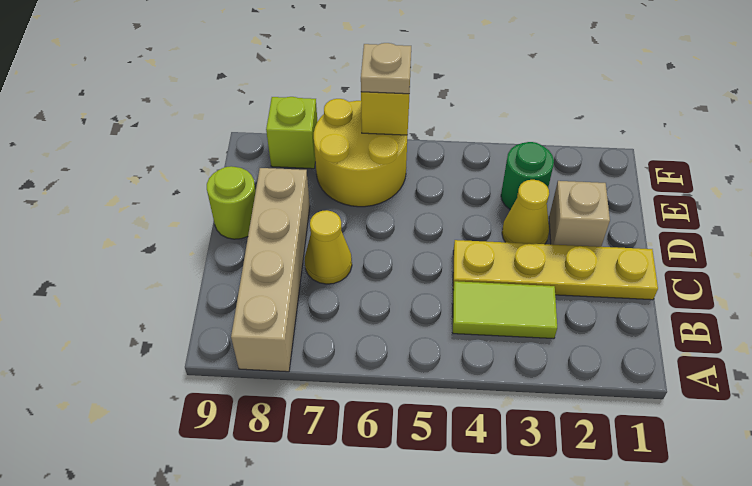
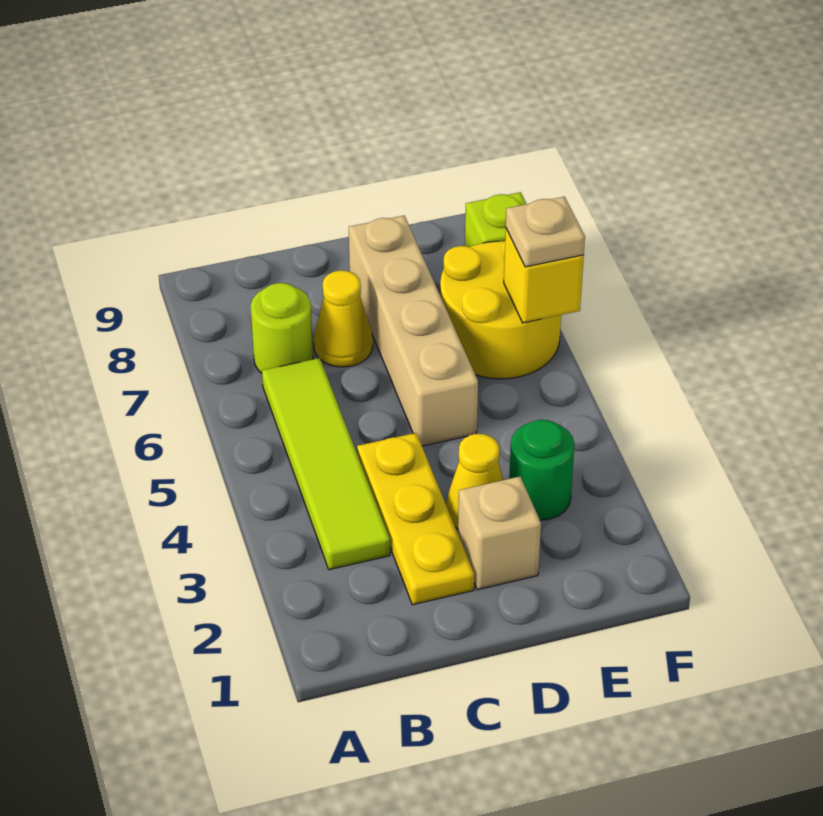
tan brick A8:D8 level 1 -> tan brick D5:D8 level 1
lime tile B3:B4 level 1 -> lime tile B3:B6 level 1
yellow plate C1:C4 level 1 -> yellow plate C2:C4 level 1
lime round brick D9 level 1 -> lime round brick B7 level 1

